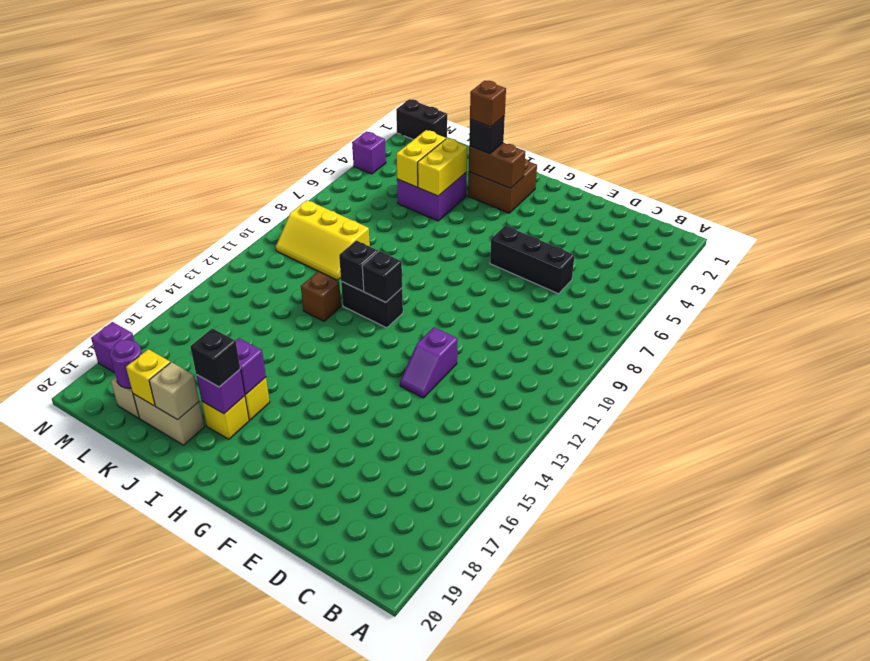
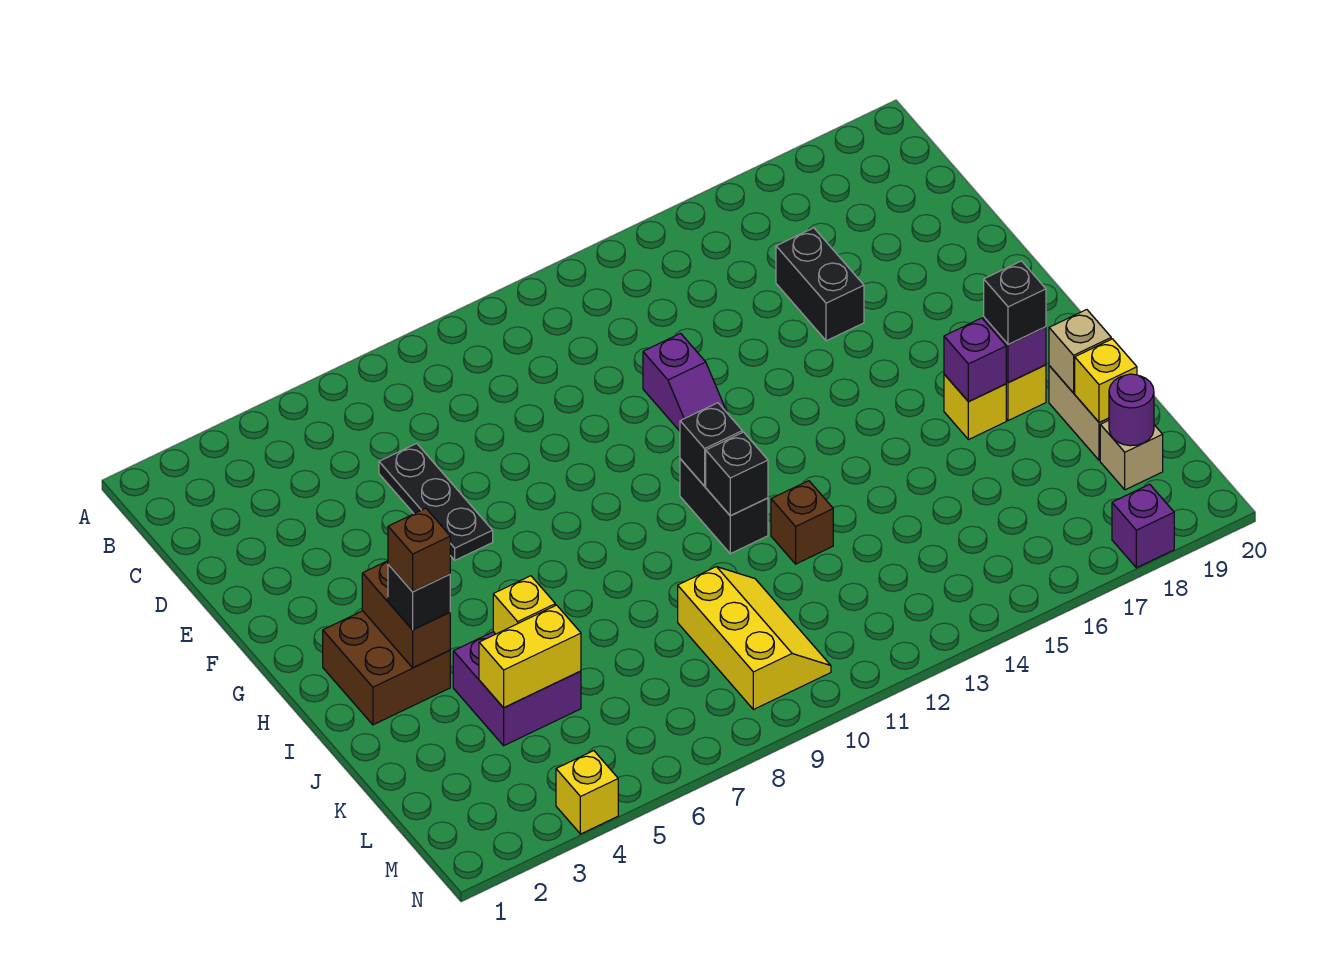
black brick D6:F6 level 1 -> black plate D6:F6 level 1
purple slope E12:E13 level 1 top 12 -> purple slope E12:F12 level 1 top E
yellow brick J4:J5 level 2 -> yellow brick J5 level 2
black brick M1:N1 level 1 -> black brick D16:E16 level 1
purple brick N4 level 1 -> yellow brick N4 level 1

